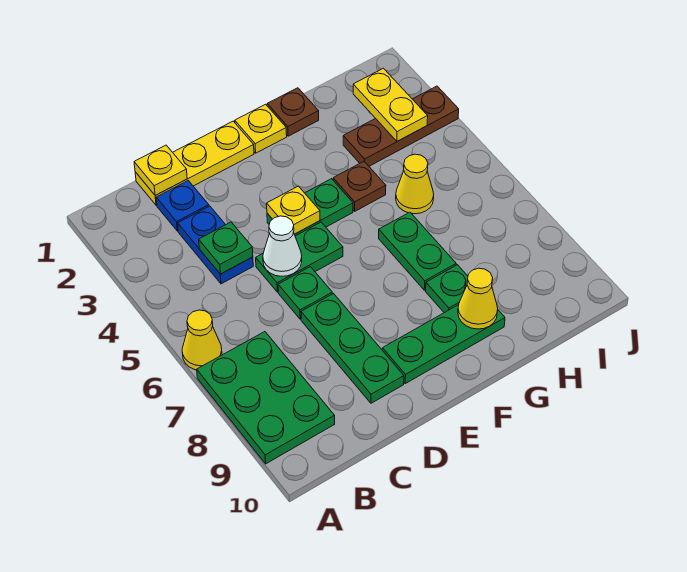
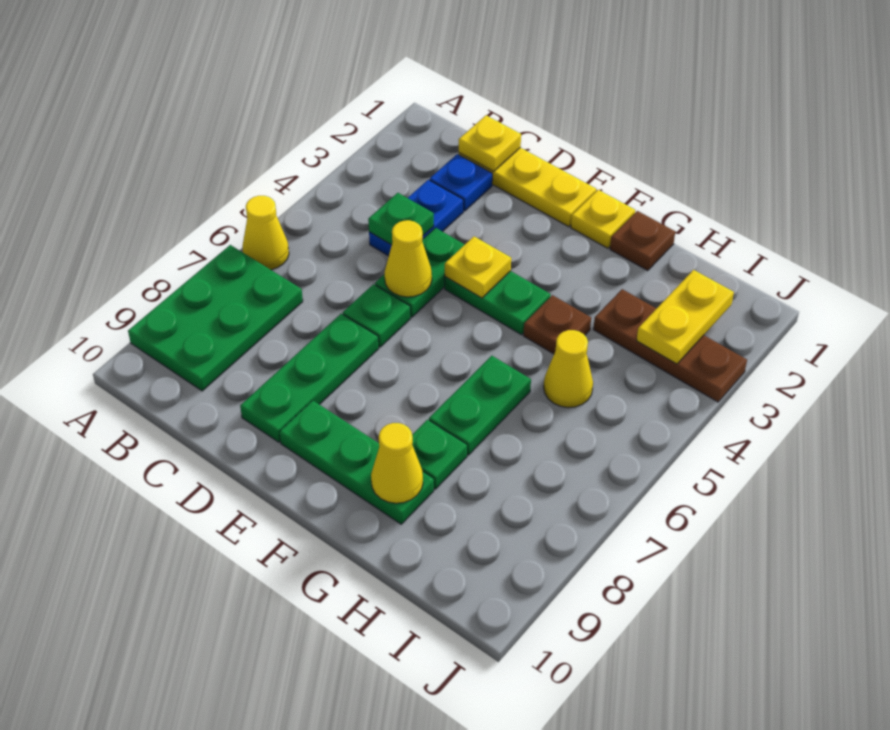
green plate D5:E5 level 1 -> green plate D4:D5 level 1
white cone D5 level 2 -> yellow cone D5 level 2

